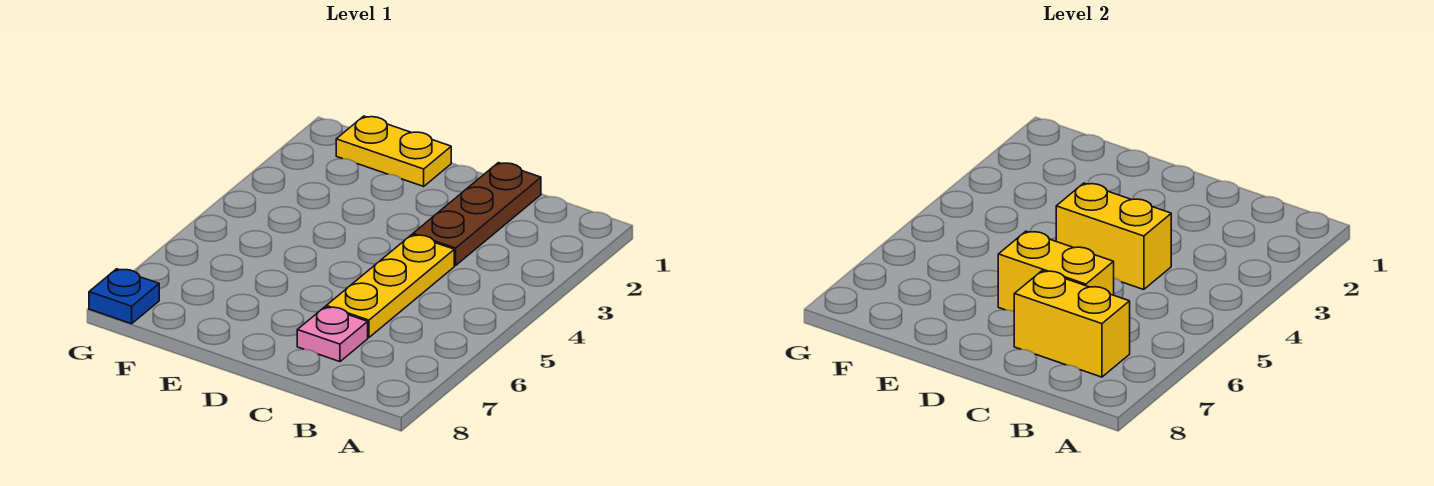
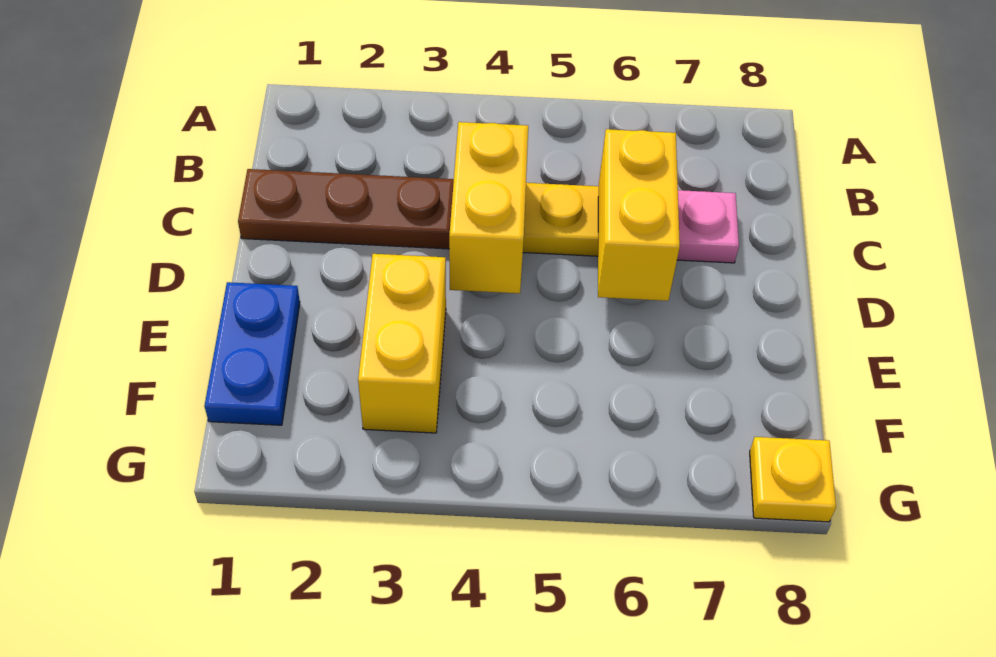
yellow brick B7:C7 level 2 -> yellow brick E3:F3 level 1
yellow plate E1:F1 level 1 -> blue plate E1:F1 level 1
blue plate G8 level 1 -> yellow plate G8 level 1

